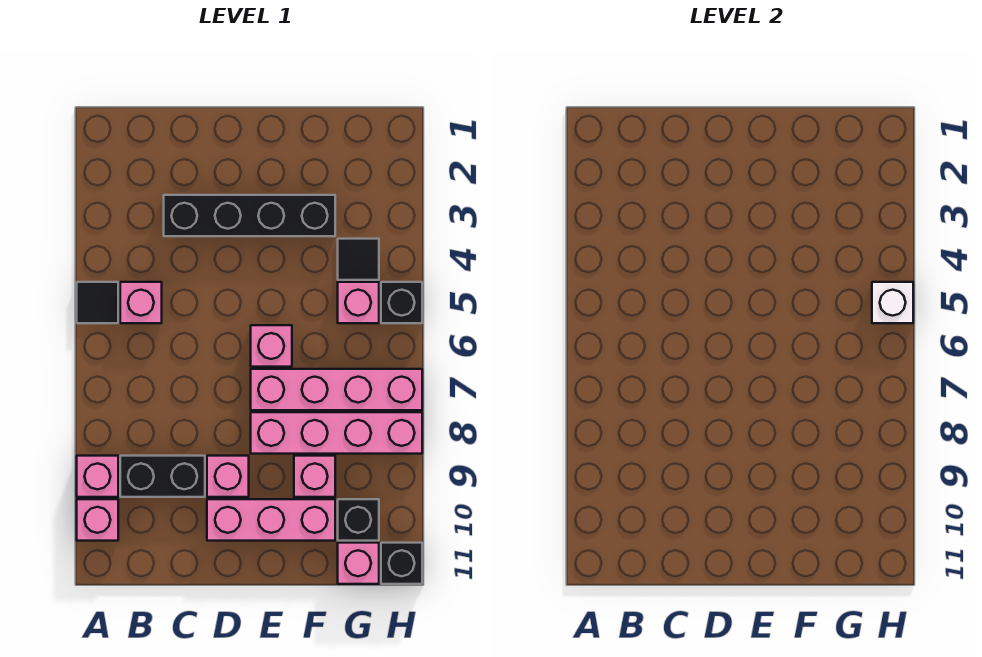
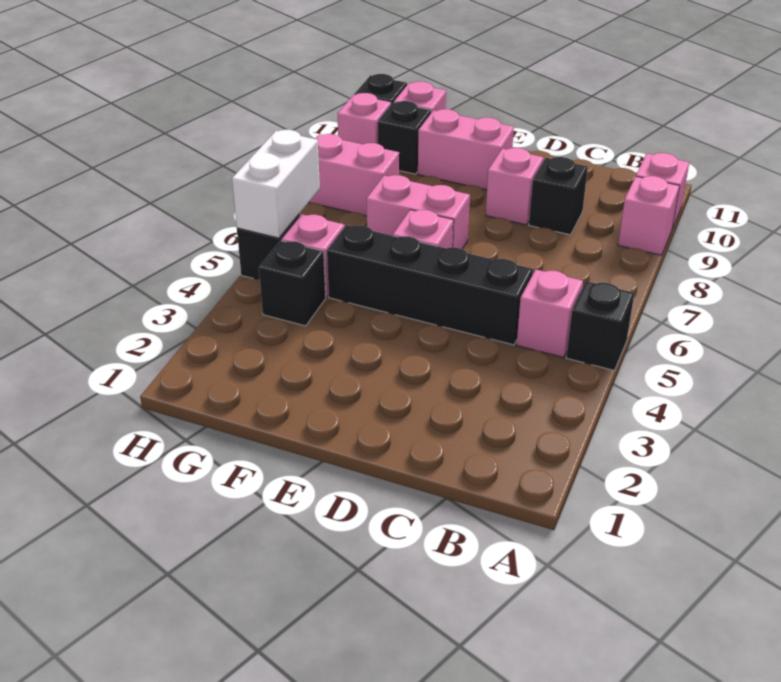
black tile A5 level 1 -> black brick A5 level 1
black brick B9:C9 level 1 -> black brick C9 level 1
black brick C3:F3 level 1 -> black brick C5:F5 level 1
pink brick D10:F10 level 1 -> pink brick E10:F10 level 1
pink brick E7:H7 level 1 -> pink brick E7:F7 level 1
pink brick E8:H8 level 1 -> pink brick G8:H8 level 1
pink brick F9 level 1 -> pink brick H10 level 1
black tile G4 level 1 -> black brick G4 level 1
white brick H5 level 2 -> white brick H5:H6 level 2

